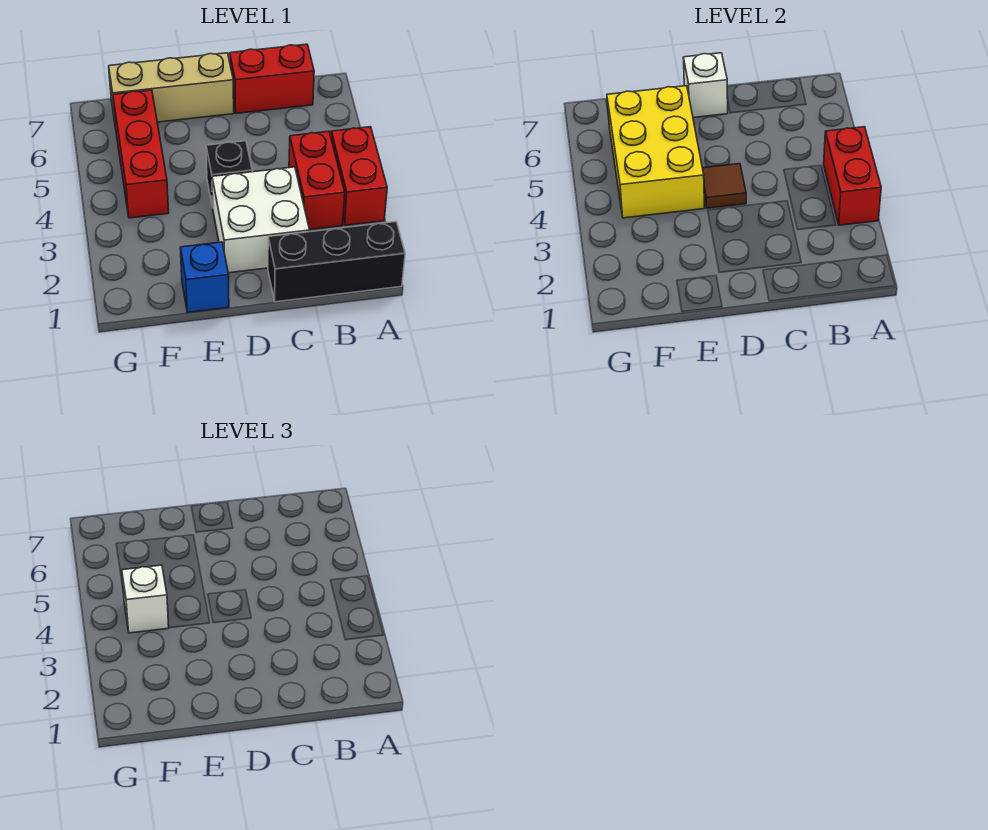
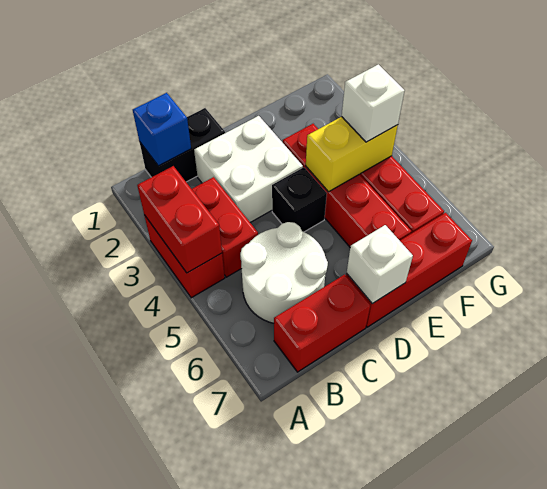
black brick A1:C1 level 1 -> black brick B1:C1 level 1
none -> white round brick B5:C6 level 1
brown tile D4 level 2 -> none
tan brick D7:F7 level 1 -> red brick D7:F7 level 1
blue brick E1 level 1 -> blue brick B1 level 2
none -> red brick E3:E6 level 1
yellow brick E4:F6 level 2 -> yellow brick E4:F4 level 2

